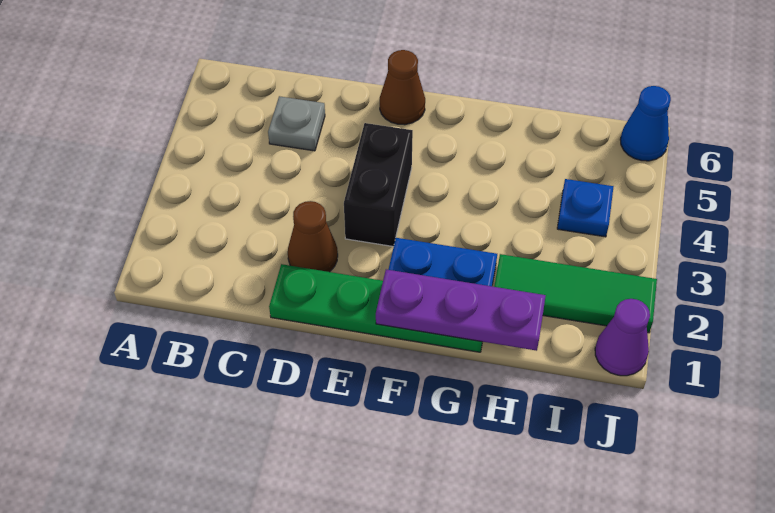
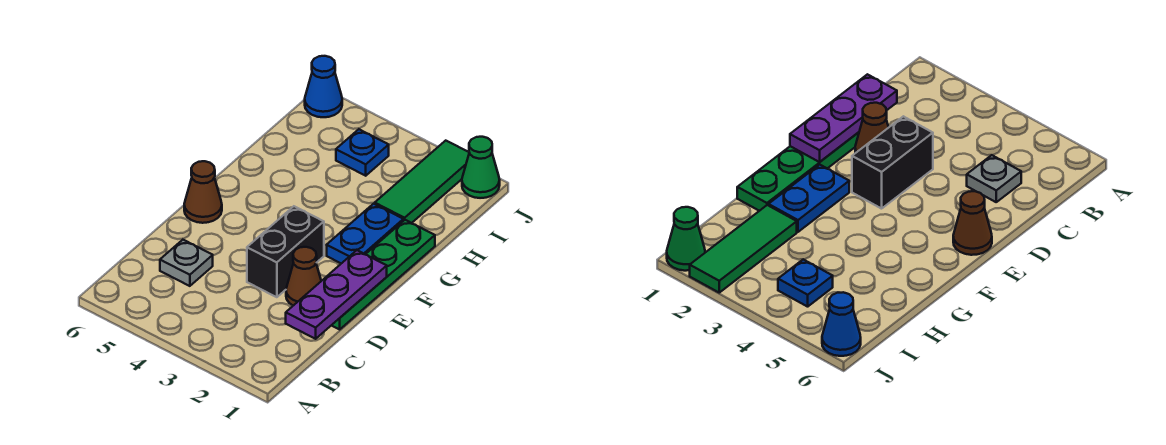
black brick E3:E4 level 1 -> black brick D3:E3 level 1
purple plate F1:H1 level 2 -> purple plate C1:E1 level 2
purple cone J1 level 1 -> green cone J1 level 1

